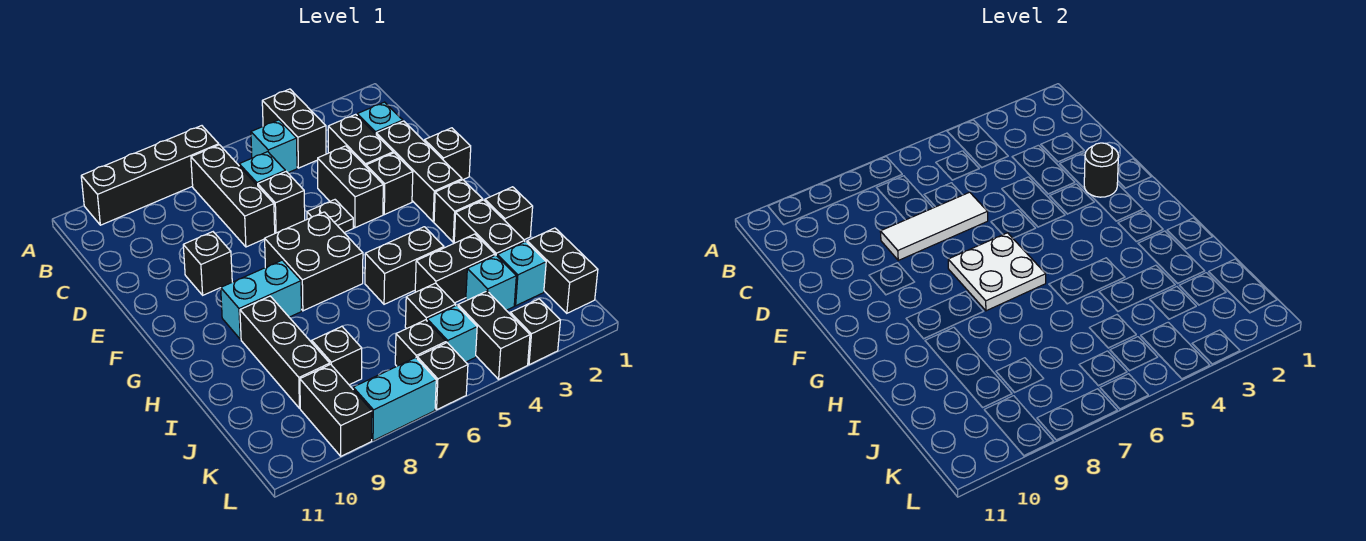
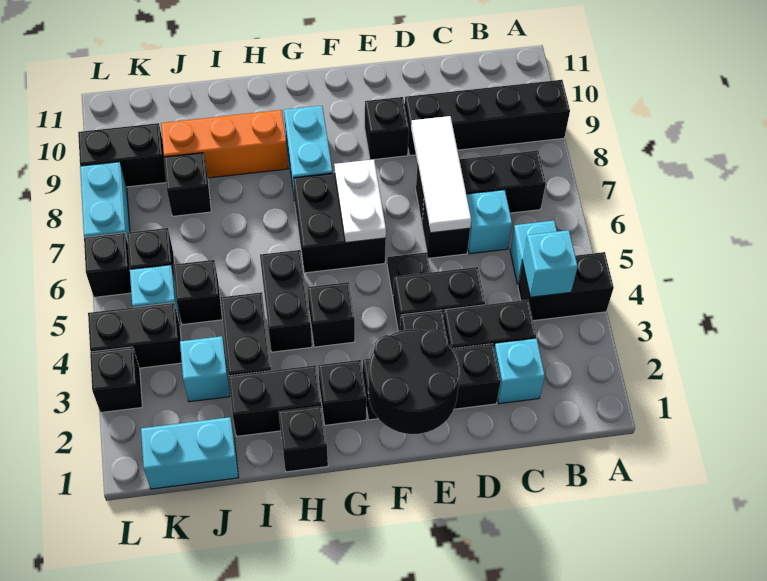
black brick A7:A10 level 1 -> black brick A9:D9 level 1
black brick E1 level 1 -> black brick G4 level 1
black round brick E2 level 2 -> black round brick E1:F2 level 2
white plate F6:G7 level 2 -> white plate F6:F7 level 2
black brick H9:J9 level 1 -> orange brick H9:J9 level 1
black brick J1:K1 level 1 -> cyan brick J1:K1 level 1
cyan brick J2 level 1 -> cyan brick B4 level 2

